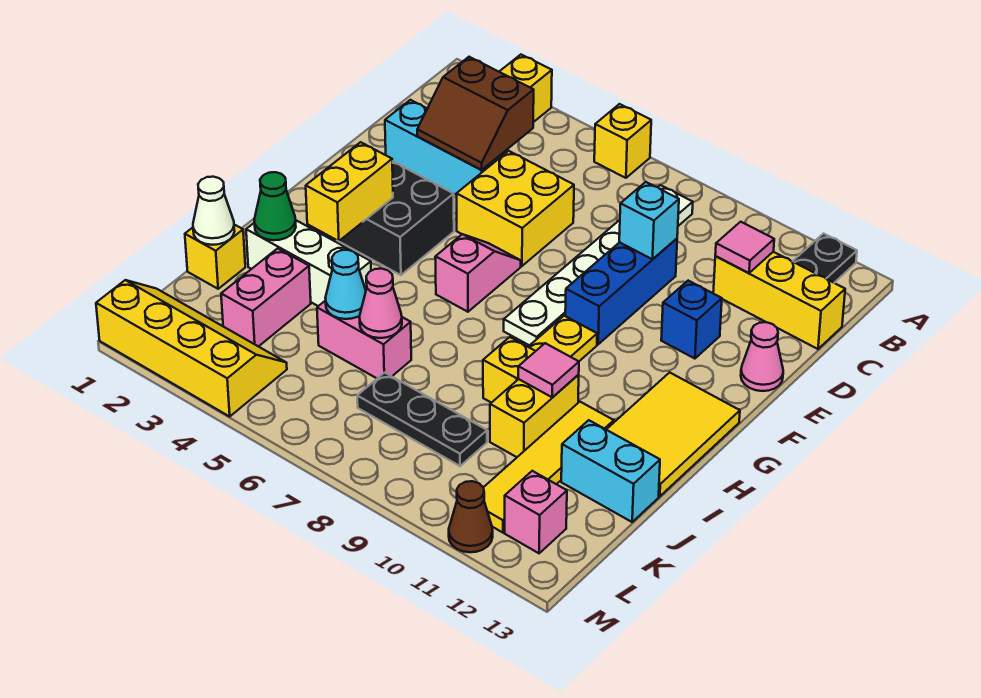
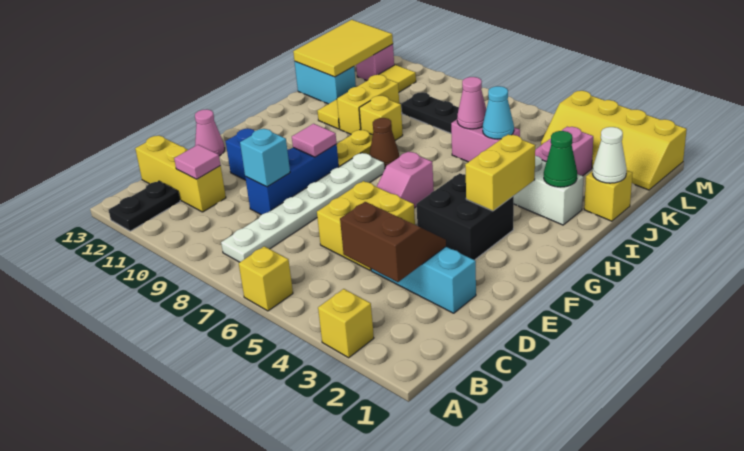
yellow tile G12:I13 level 1 -> yellow tile J12:L13 level 2
pink tile I10 level 2 -> pink tile F9 level 2
brown cone M11 level 1 -> brown cone H8 level 1

